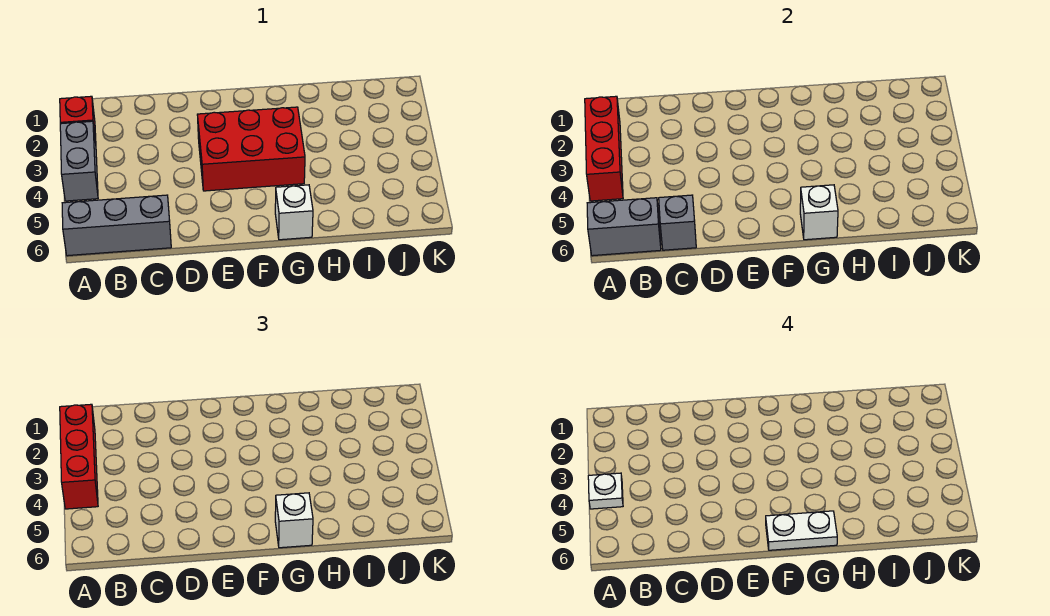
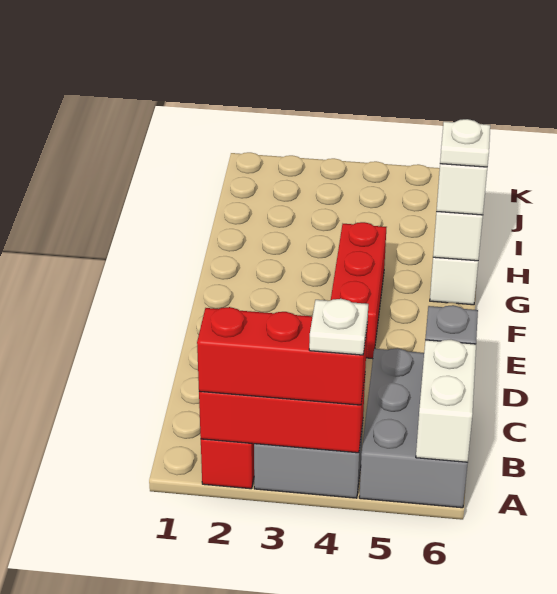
grey brick A6:C6 level 1 -> grey brick A5:C6 level 1
grey brick A6:B6 level 2 -> white brick A6:B6 level 2
red brick E3:G4 level 1 -> red brick E4:G4 level 1
white plate F6:G6 level 4 -> white plate G6 level 4

